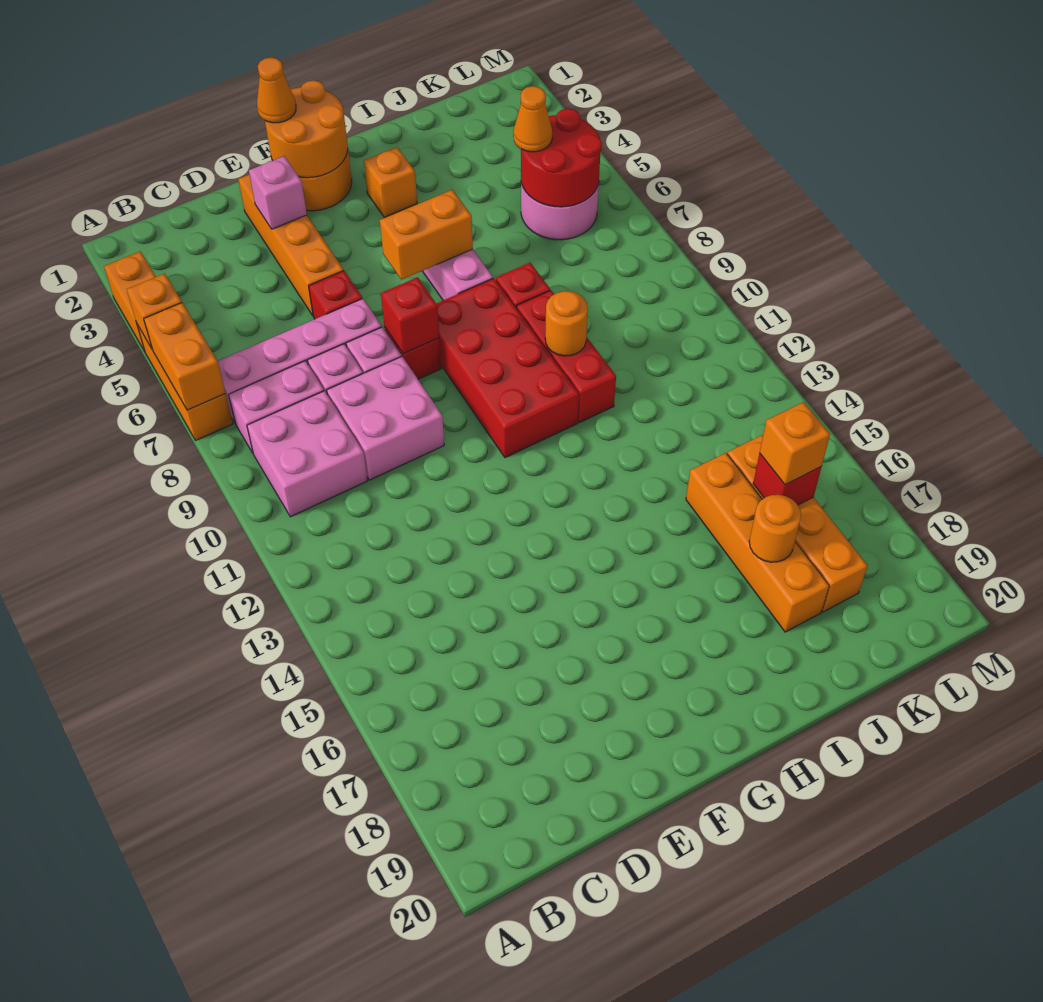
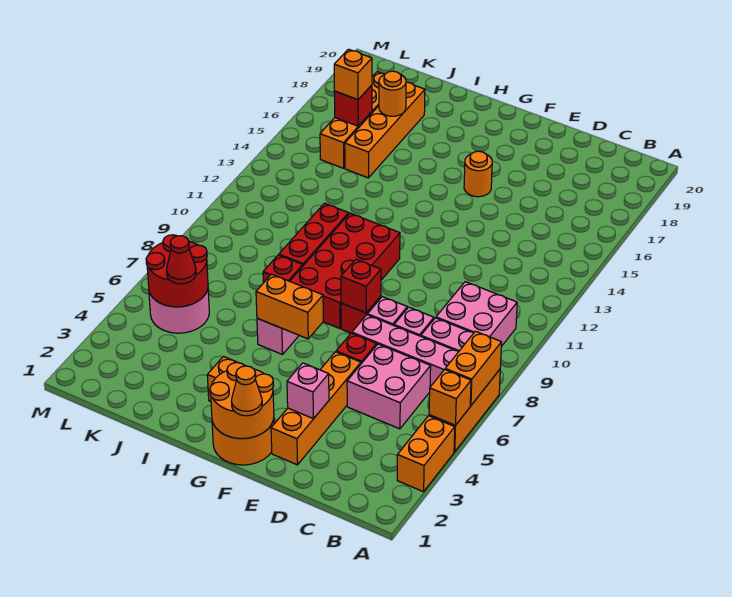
pink brick D9:E10 level 1 -> pink brick C5:D6 level 1
orange round brick I10 level 2 -> orange round brick F16 level 1
orange cone K5 level 3 -> red cone K5 level 3

